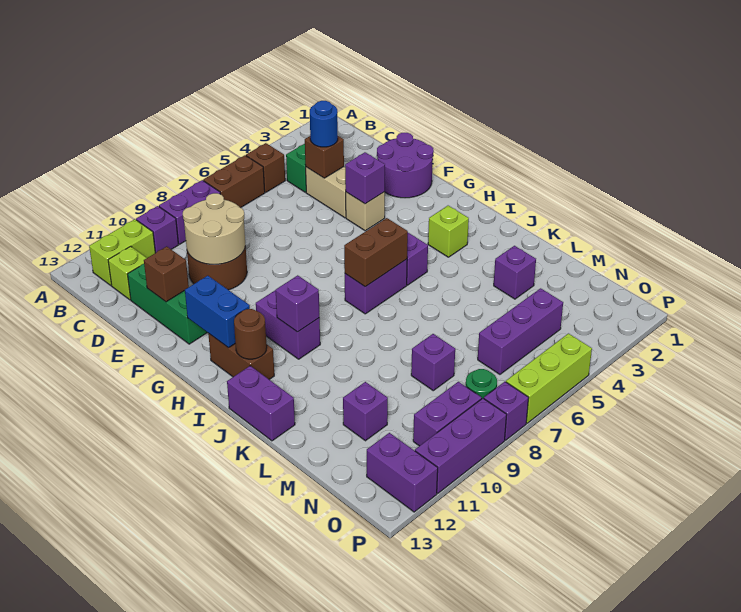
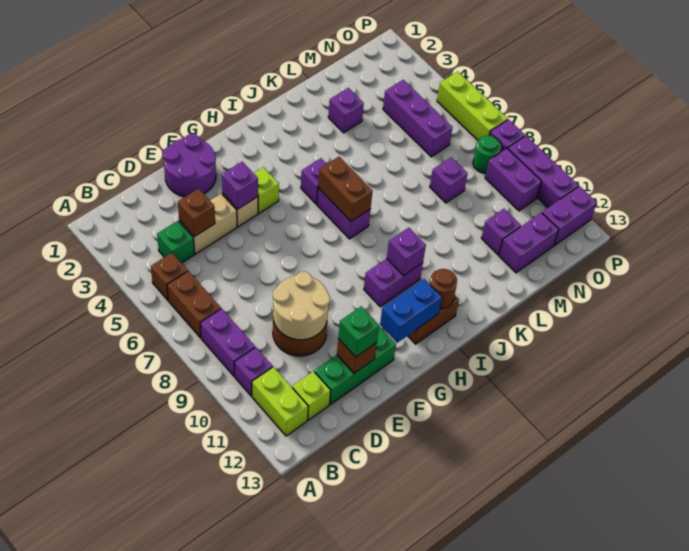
blue round brick D4 level 3 -> none
none -> green brick E12 level 3
lime brick I3 level 1 -> lime brick G4 level 1
purple brick J13:K13 level 1 -> purple brick M12:N12 level 1

